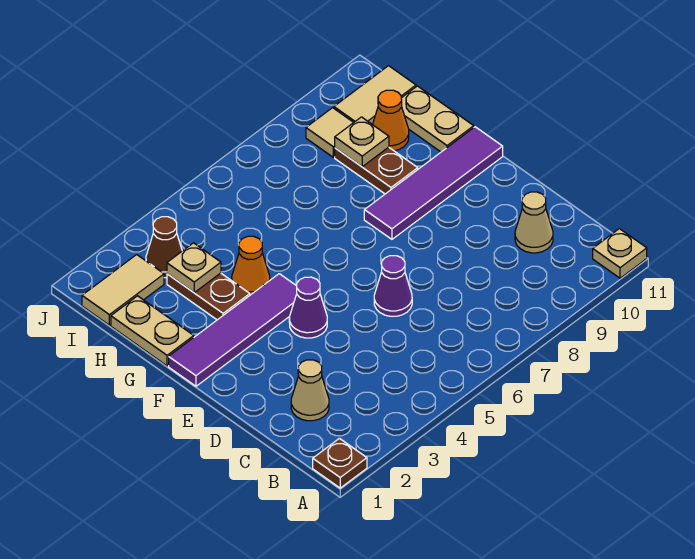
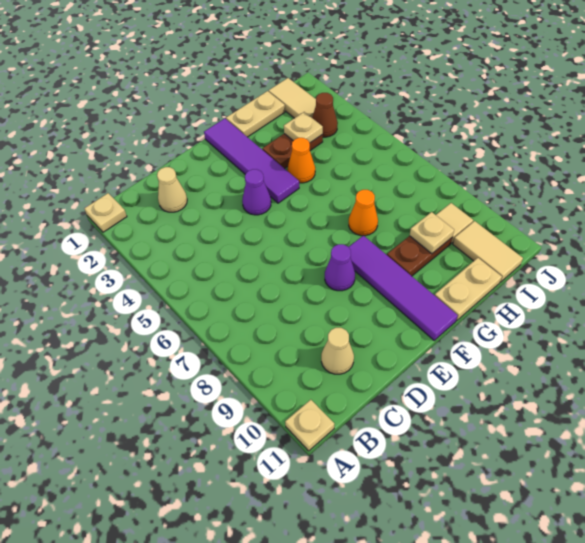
brown plate A1 level 1 -> tan plate A1 level 1
purple cone D6 level 1 -> purple cone E8 level 1
orange cone H10 level 1 -> orange cone G7 level 1

